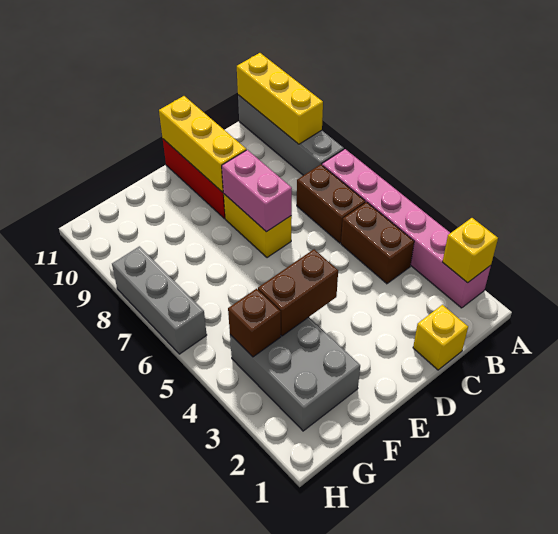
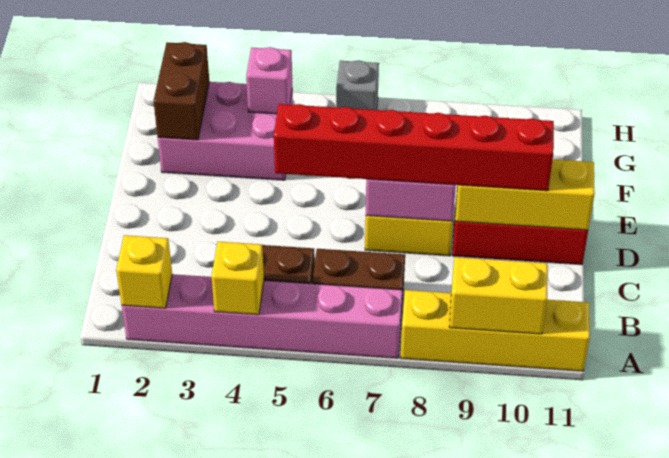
grey brick A8:A11 level 1 -> yellow brick A8:A11 level 1
yellow brick A9:A11 level 2 -> yellow brick A9:A10 level 2
yellow brick C1 level 1 -> yellow brick A4 level 2
none -> red brick D5:D10 level 3
brown brick E4:F4 level 2 -> brown brick F2:G2 level 2
grey brick F2:G4 level 1 -> pink brick F2:G4 level 1
brown brick G4 level 2 -> pink brick G4 level 2
grey brick H6:H8 level 1 -> grey brick H6 level 1

